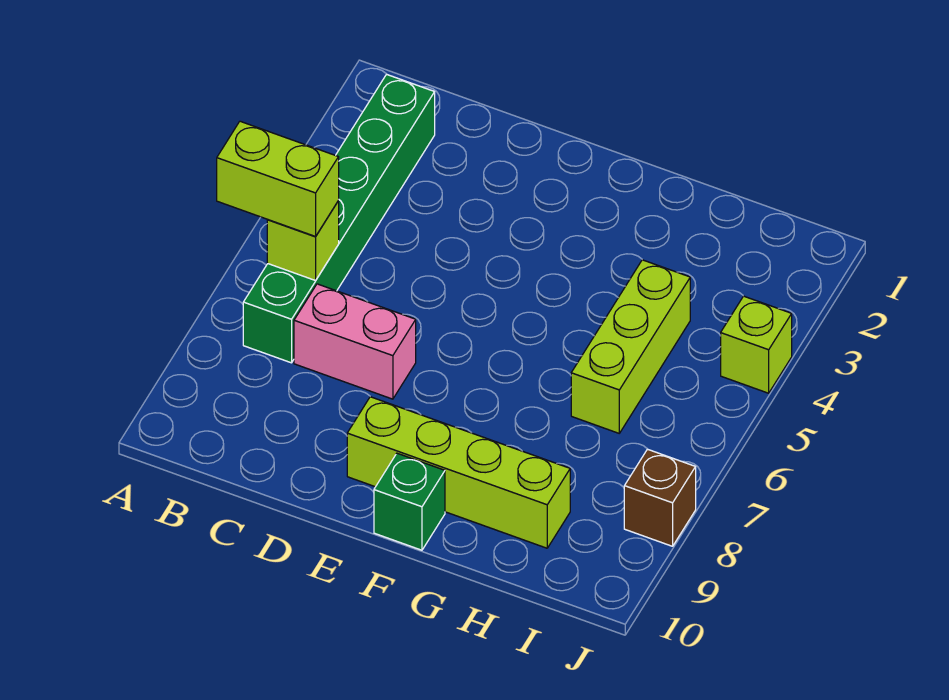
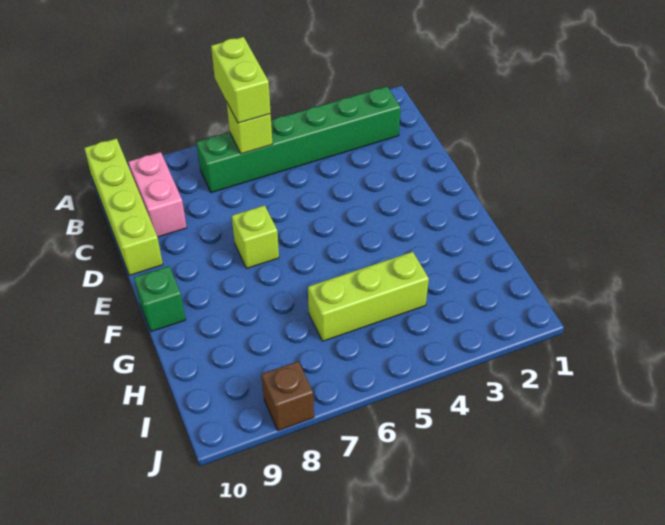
pink brick C7:D7 level 1 -> pink brick B9:C9 level 1
lime brick E9:H9 level 1 -> lime brick A10:D10 level 1
lime brick J4 level 1 -> lime brick E7 level 1

